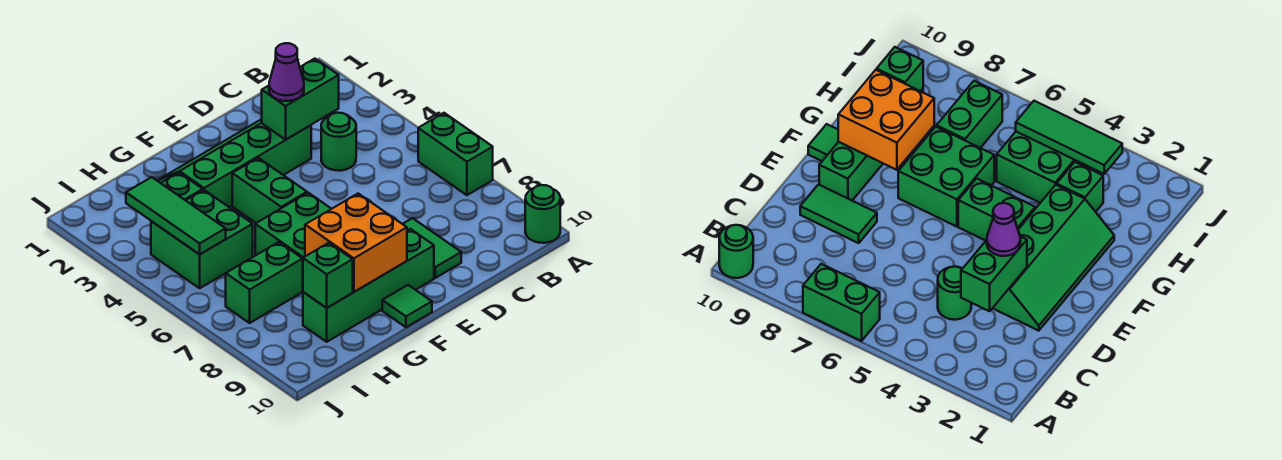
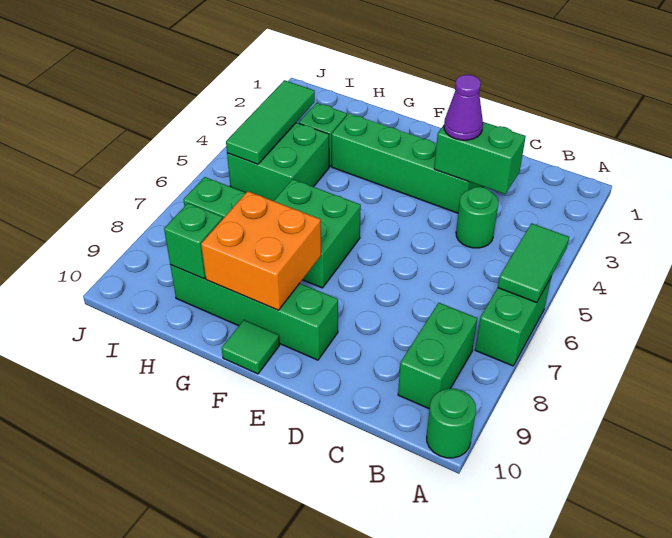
green tile D8:D9 level 1 -> green tile A5:A6 level 2
green brick F4:F5 level 1 -> green brick B8:B9 level 1

